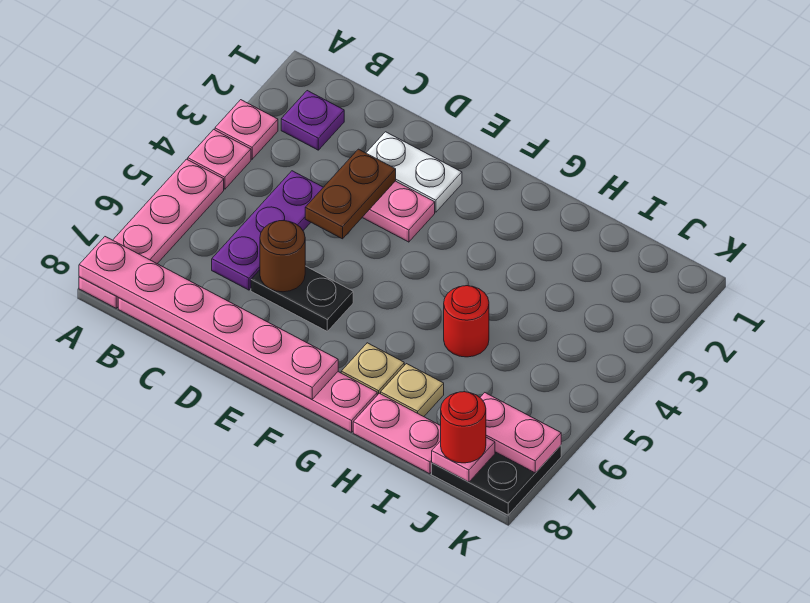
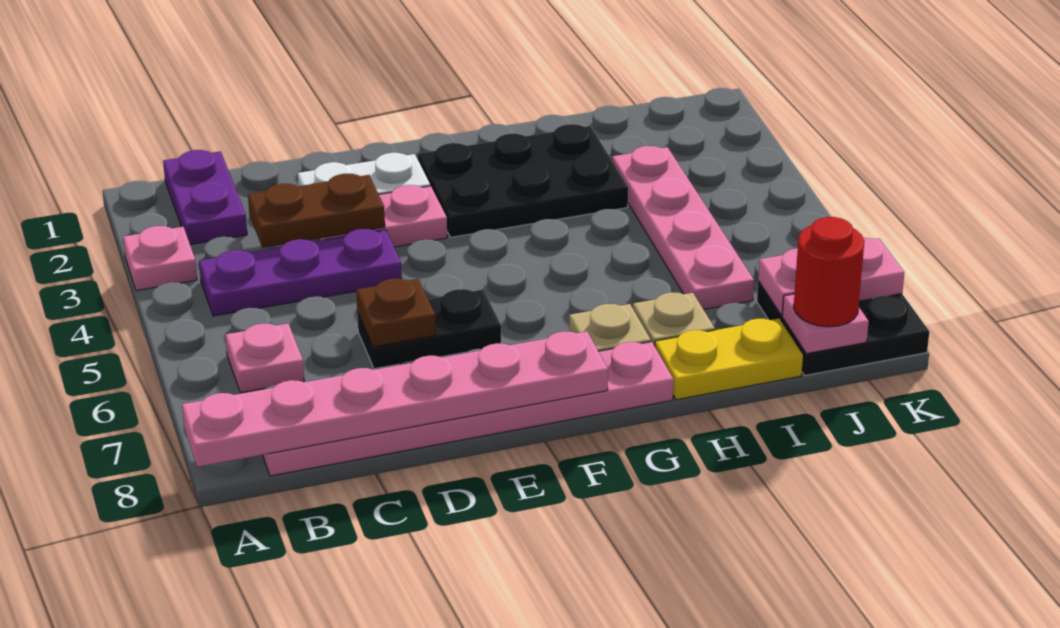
pink plate A4 level 1 -> pink plate B6 level 1
pink plate A5:A8 level 1 -> pink plate I3:I6 level 1
purple plate B2 level 1 -> purple plate B1:B2 level 1
purple plate C4:C6 level 1 -> purple plate B4:D4 level 1
brown plate D3:D4 level 2 -> brown plate C3:D3 level 2
brown round brick D6 level 2 -> brown plate D6 level 2
none -> black plate F2:H3 level 1
red round brick H5 level 1 -> none
pink plate H8:I8 level 1 -> yellow plate H8:I8 level 1

